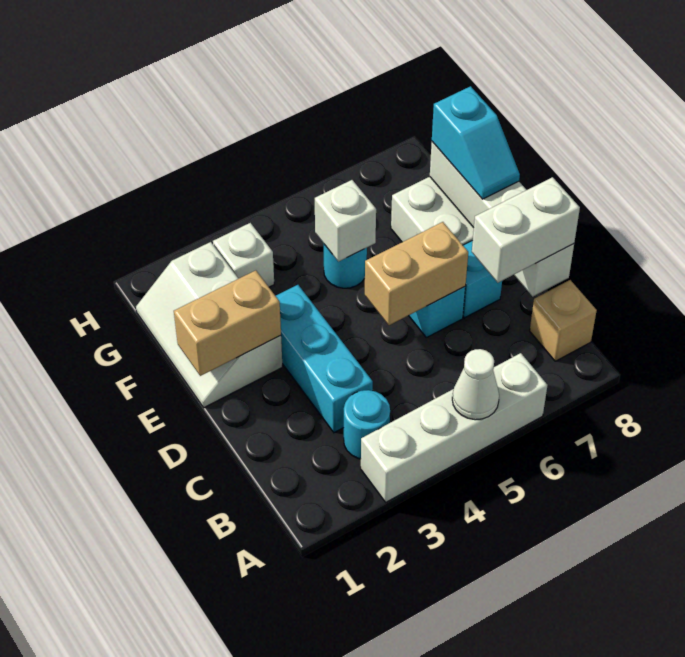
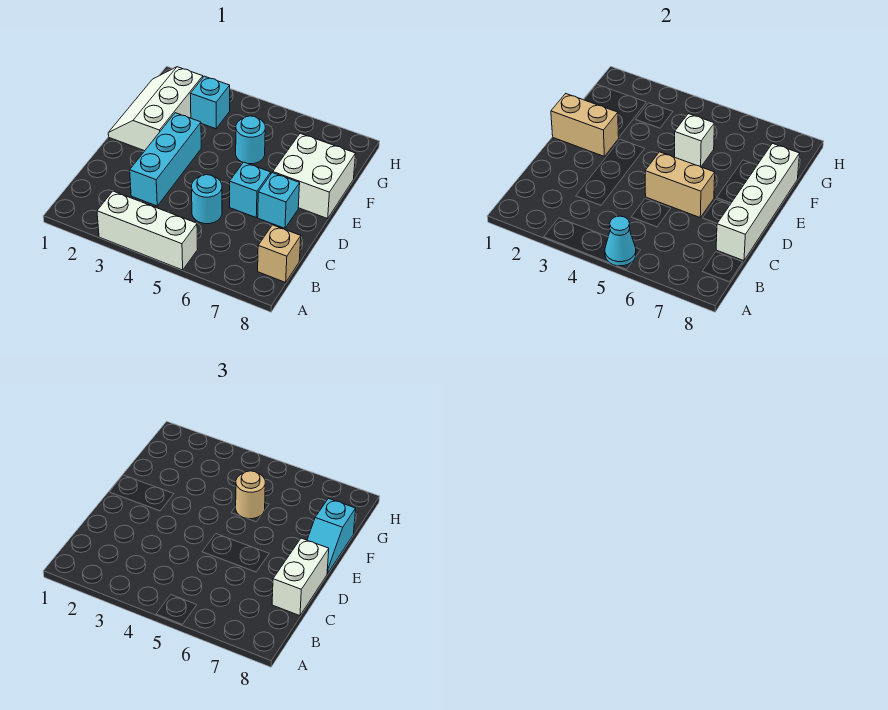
white brick A3:A6 level 1 -> white brick A3:A5 level 1
white cone A5 level 2 -> cyan cone A5 level 2
cyan round brick B3 level 1 -> cyan round brick C5 level 1
white brick C7:C8 level 3 -> white brick C8:D8 level 3
none -> tan round brick F5 level 3
white brick G3 level 1 -> cyan brick G3 level 1

